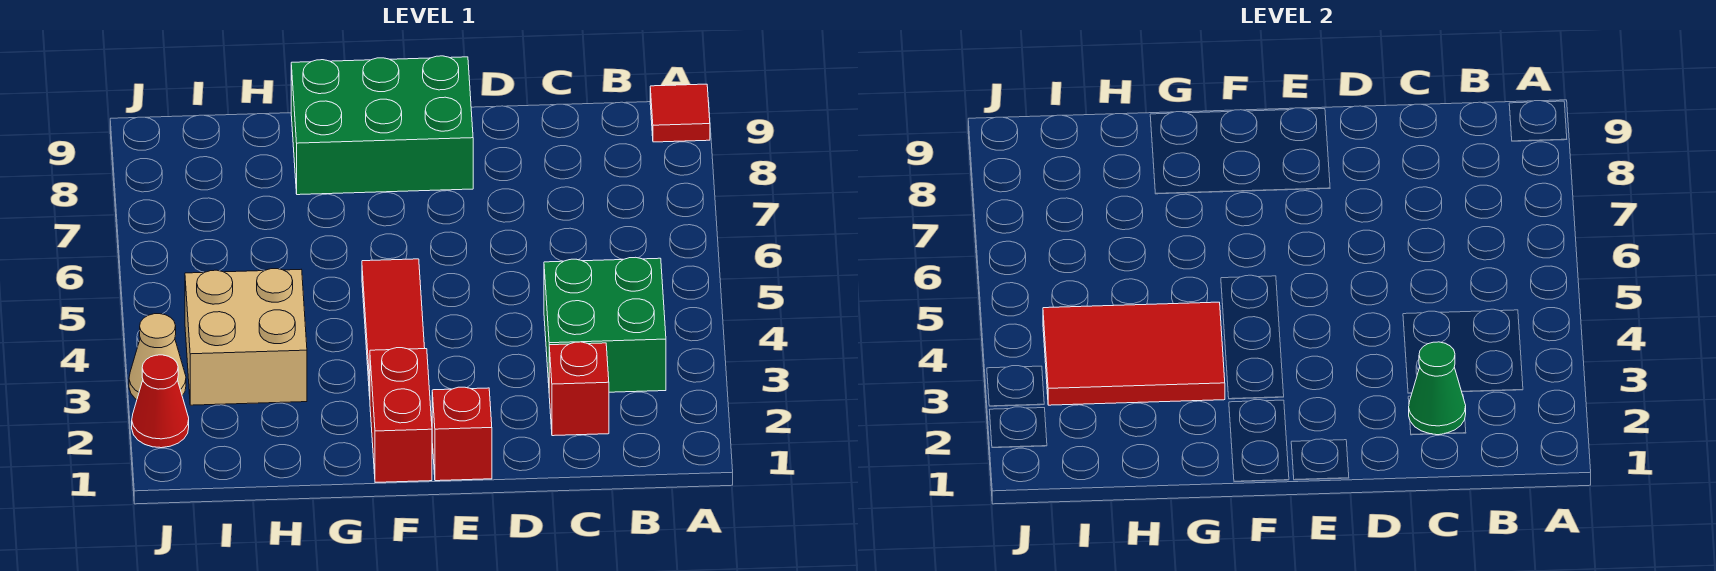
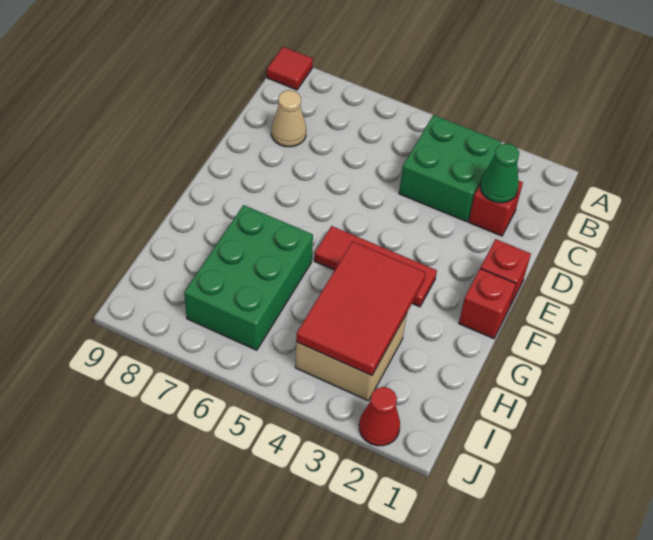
green brick E8:G9 level 1 -> green brick G6:I7 level 1
red brick F1:F2 level 1 -> red brick F1 level 1
tan cone J3 level 1 -> tan cone C8 level 1

